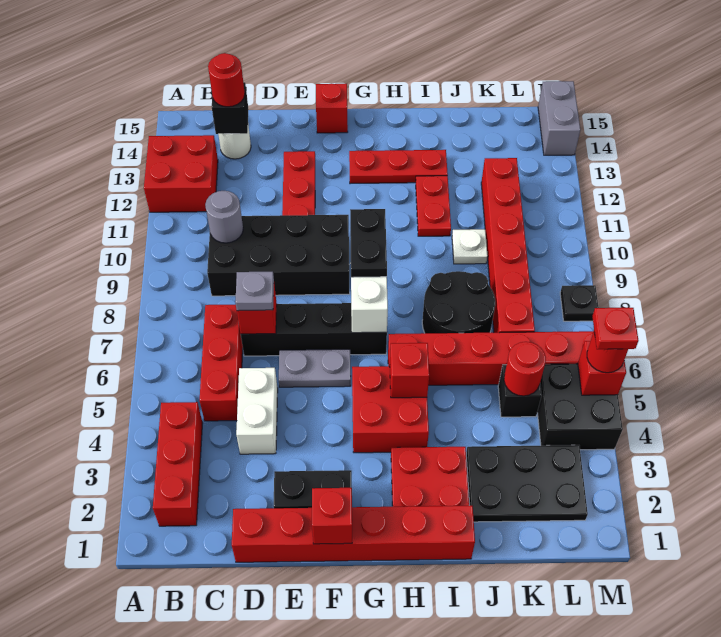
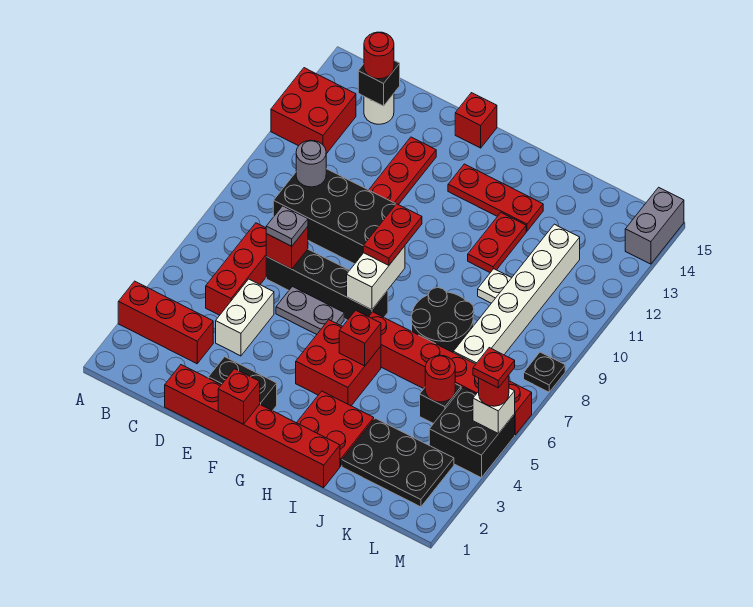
red brick B2:B4 level 1 -> red brick A3:C3 level 1
black plate G8:G9 level 3 -> red plate G8:G9 level 3
red brick K7:K12 level 1 -> white brick K7:K12 level 1
red brick M5 level 2 -> white brick M5 level 2

